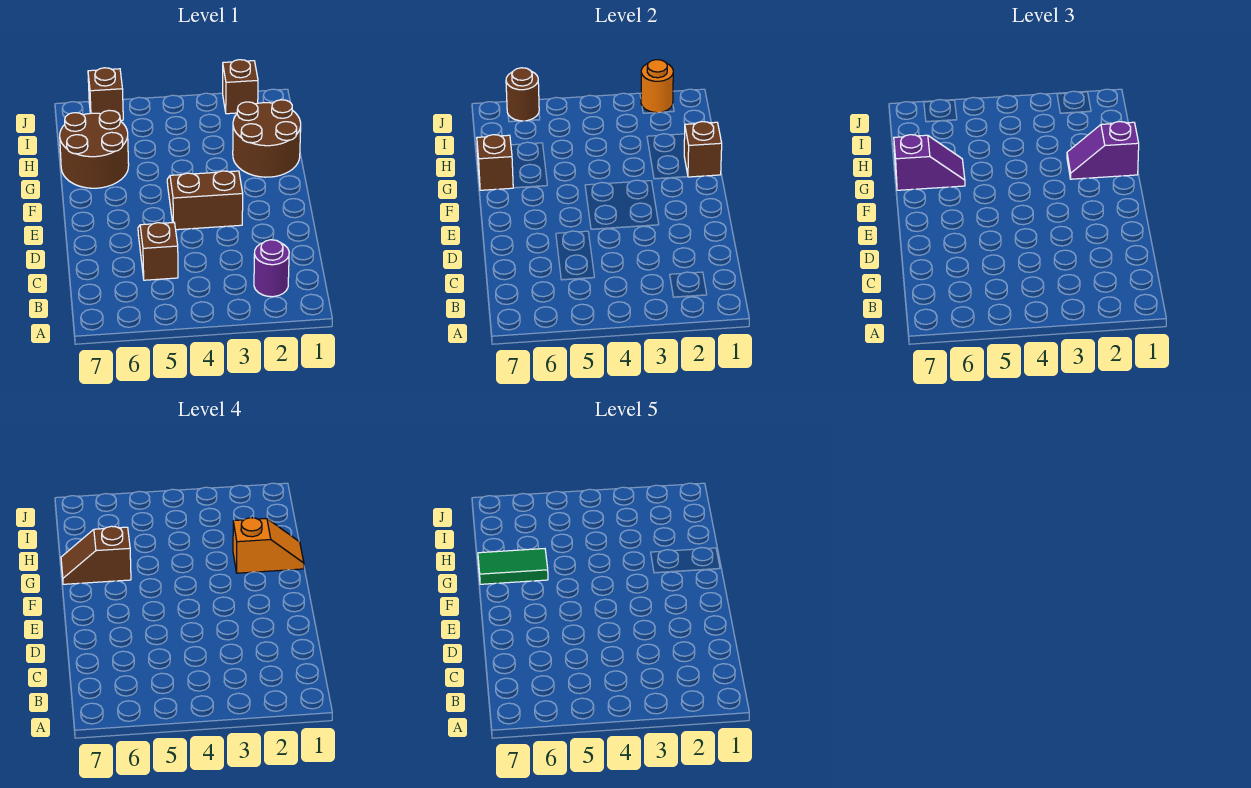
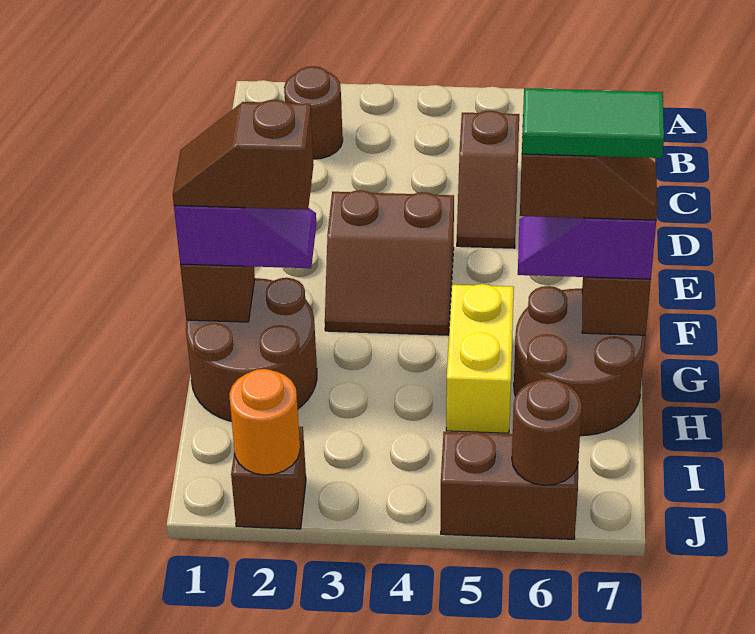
purple round brick B2 level 1 -> brown round brick B2 level 1
orange slope G1:G2 level 4 top 2 -> brown slope G1:G2 level 4 top 2
none -> yellow brick G5:H5 level 1
brown brick J6 level 1 -> brown brick J5:J6 level 1

